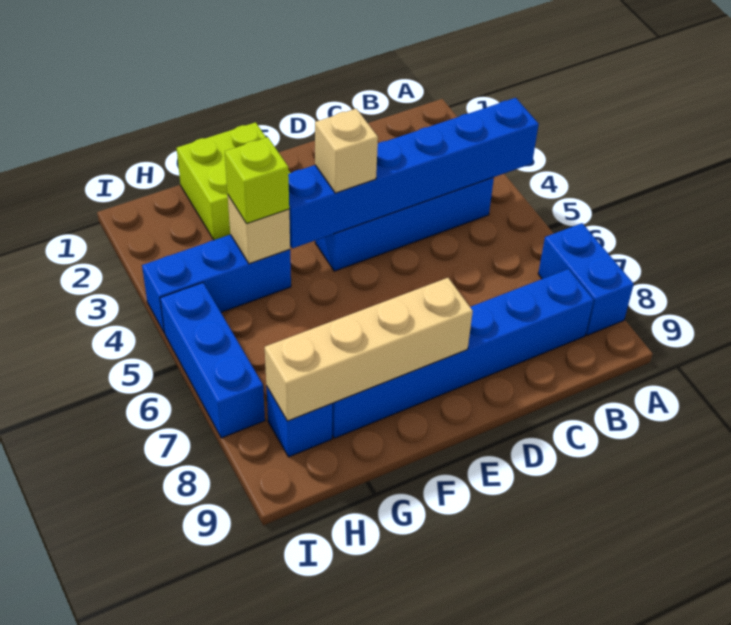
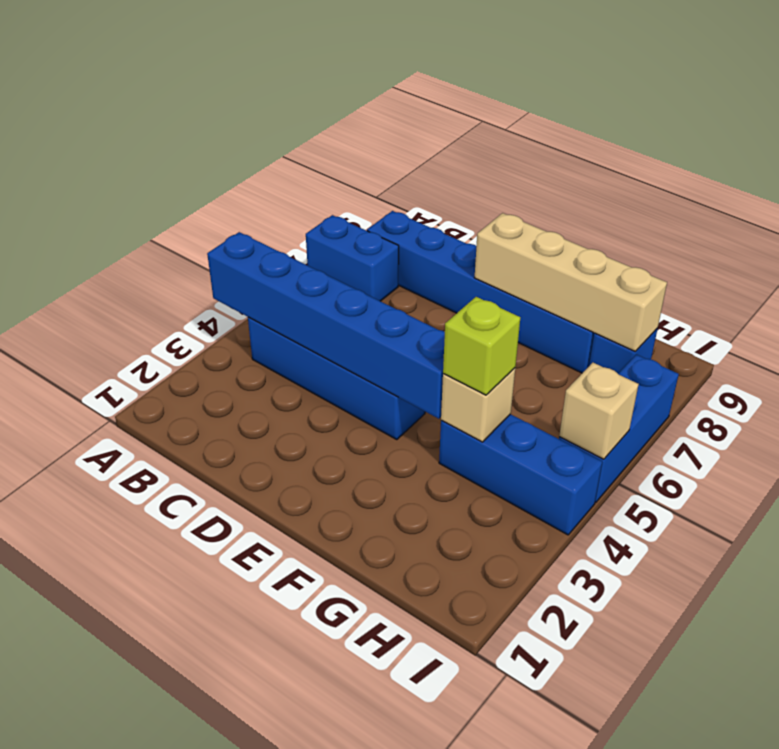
blue brick A7:A8 level 1 -> blue brick A7:B7 level 1
tan brick E4 level 3 -> tan brick I5 level 2
lime brick F1:G2 level 1 -> none

